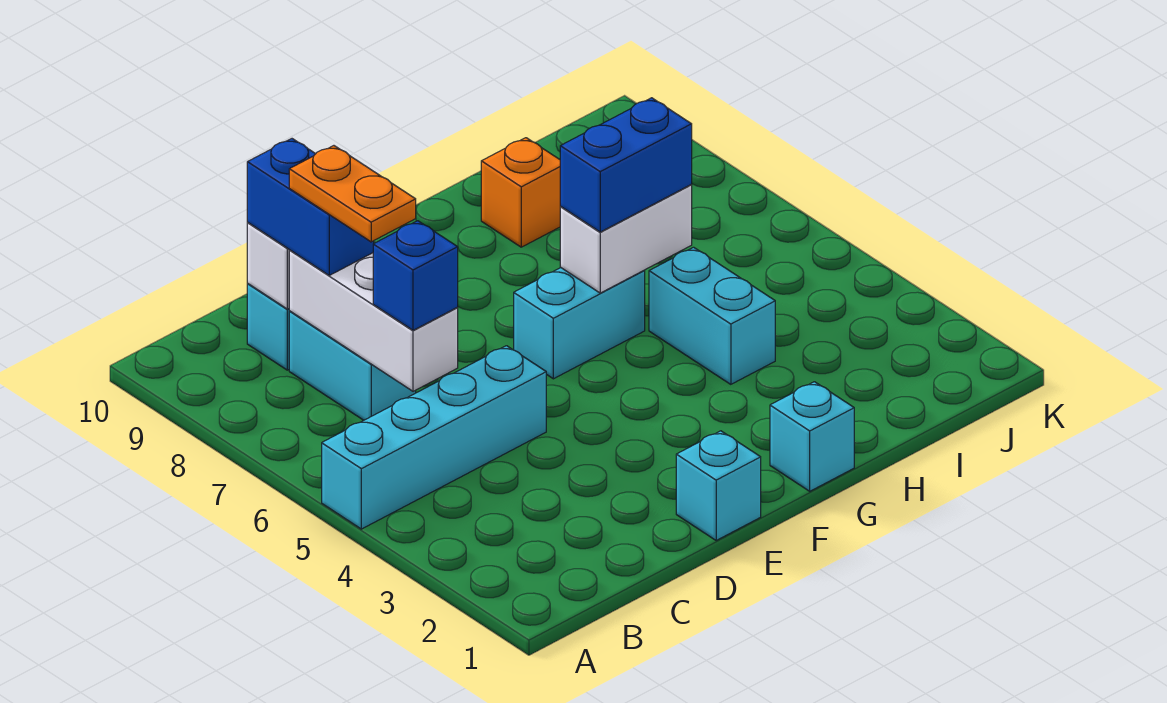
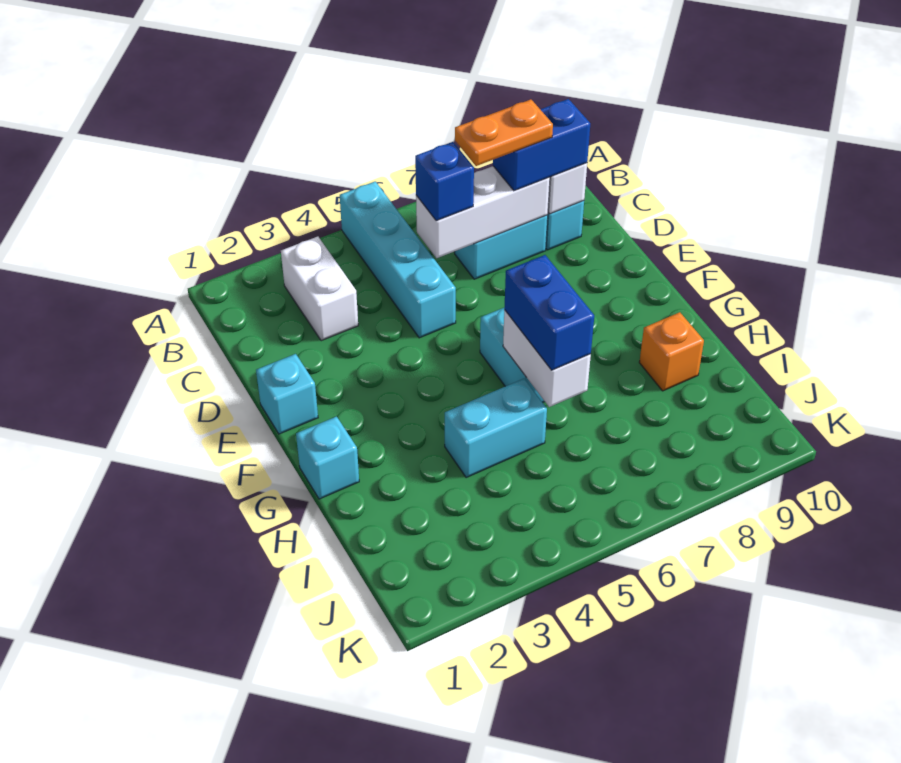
none -> white brick B3:C3 level 1

